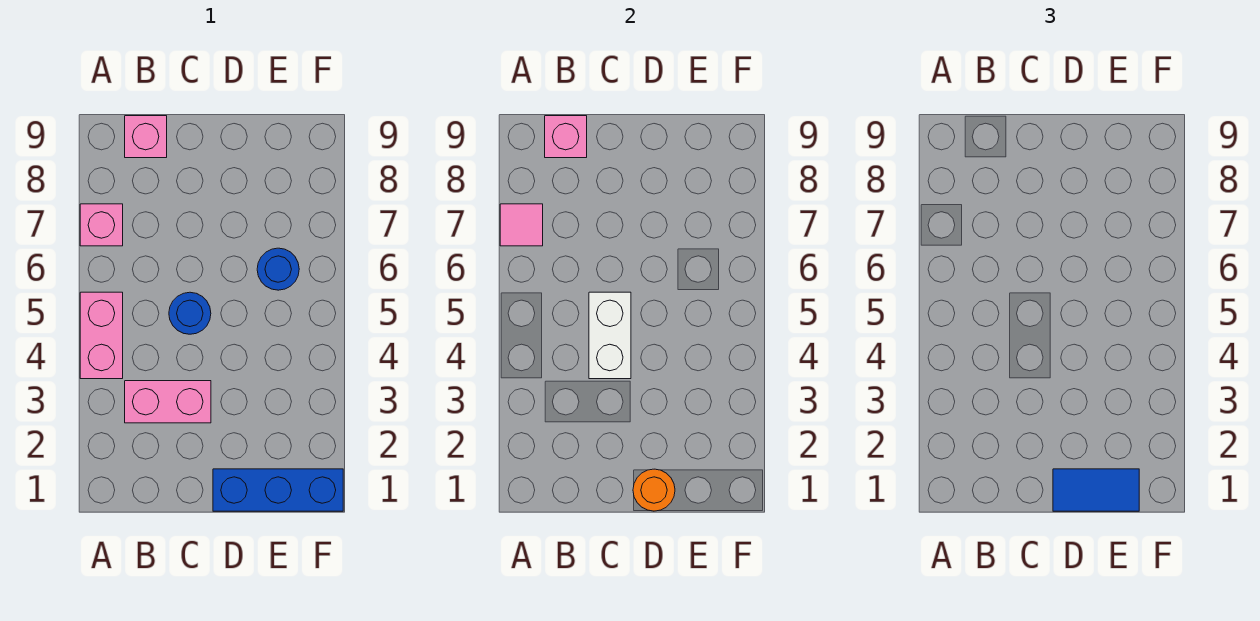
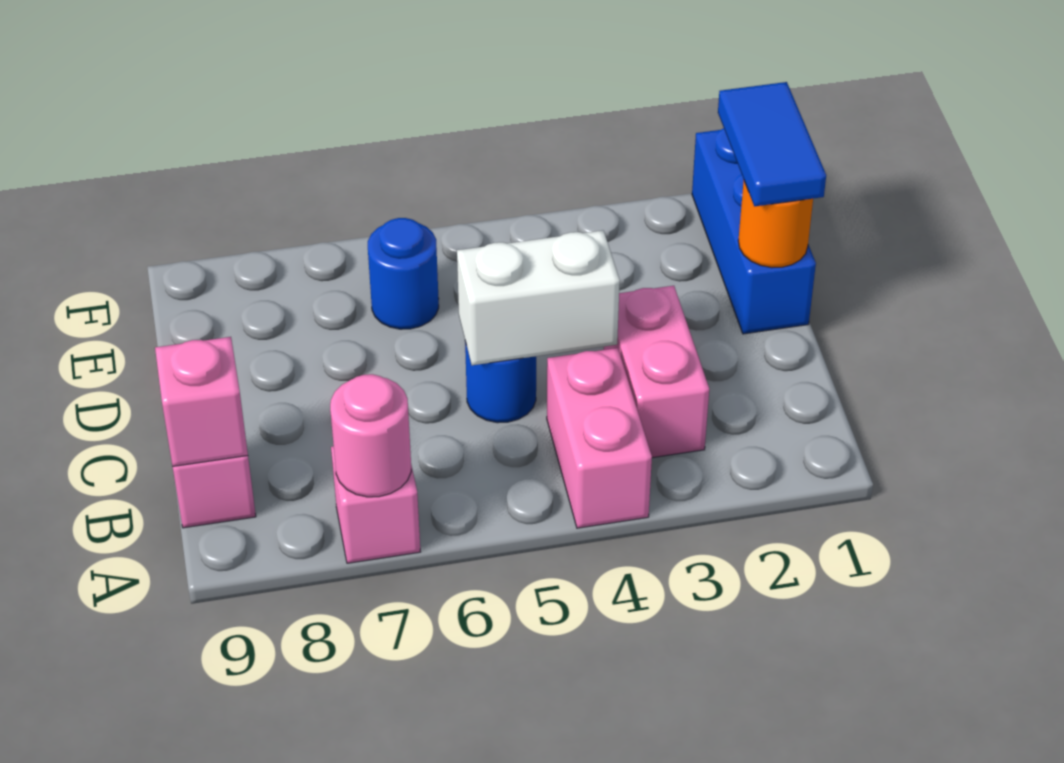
pink brick A4:A5 level 1 -> pink brick A4:B4 level 1
pink tile A7 level 2 -> pink round brick A7 level 2

